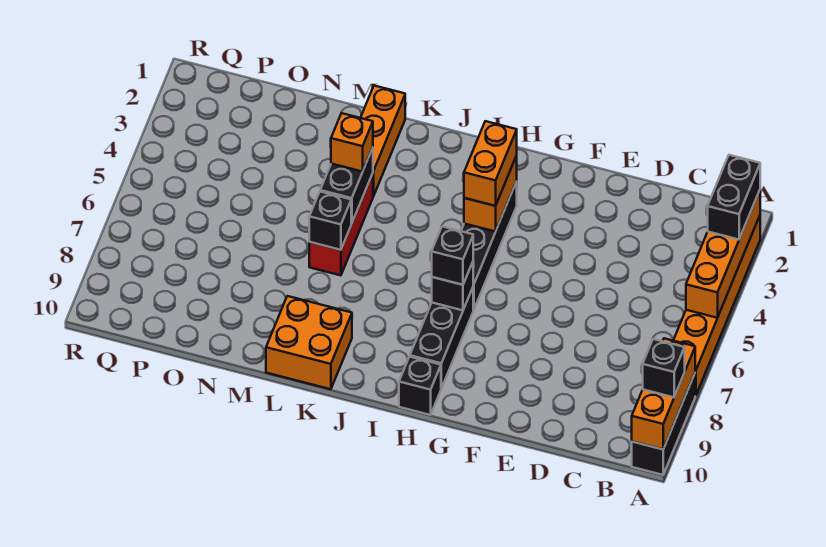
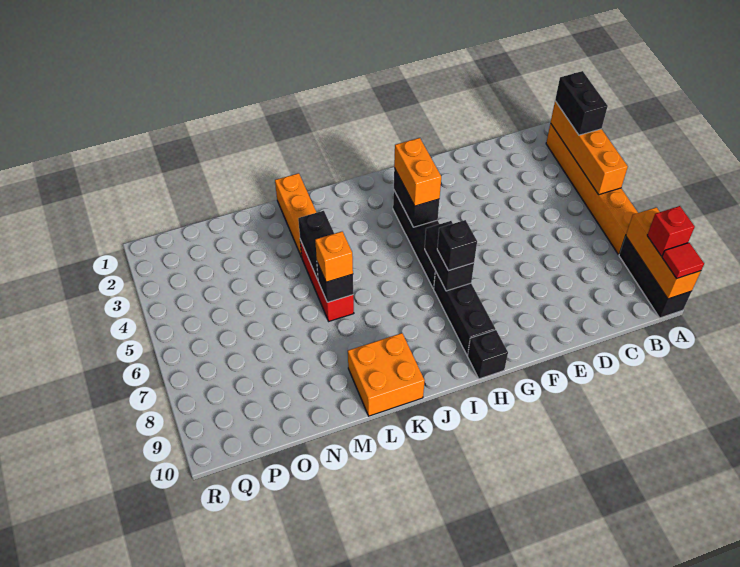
black brick A9 level 3 -> red brick A9 level 3
none -> red tile A10 level 3
orange brick H3:H4 level 2 -> black brick H3:H4 level 2
black brick H7 level 2 -> black brick H6:H7 level 2
orange brick L4 level 3 -> orange brick L6 level 3

